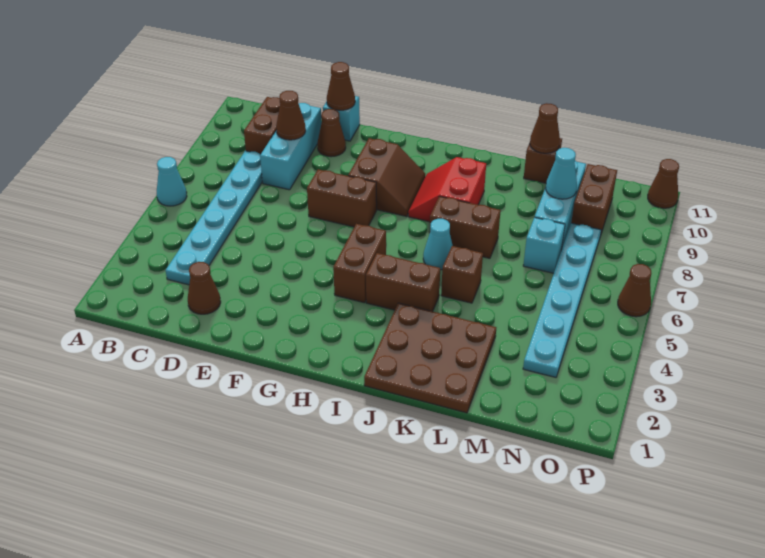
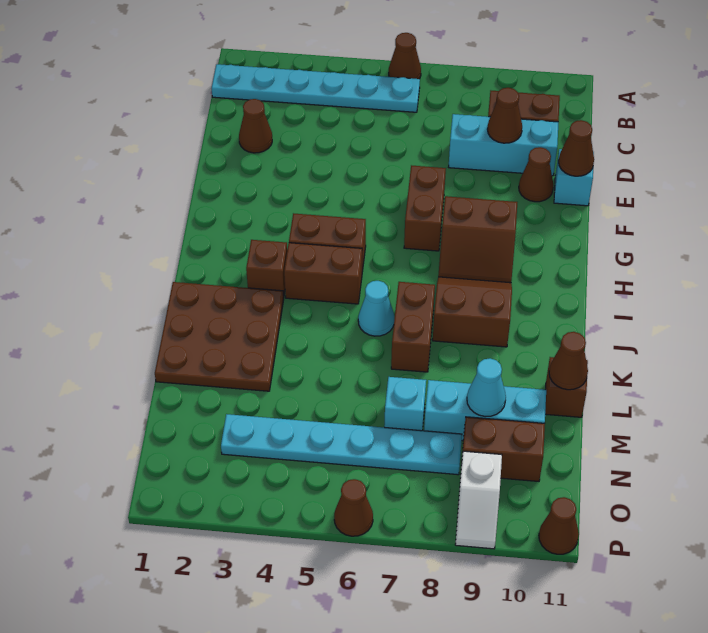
cyan cone A6 level 1 -> brown cone A6 level 1
cyan plate C3:C8 level 1 -> cyan plate B1:B6 level 1
brown brick I4:J4 level 1 -> brown brick I4:I5 level 1
red slope I8:J9 level 1 top J -> brown slope I8:J9 level 1 top J
brown brick K5 level 1 -> brown brick I3 level 1
none -> white slope O9:P9 level 1 top O

